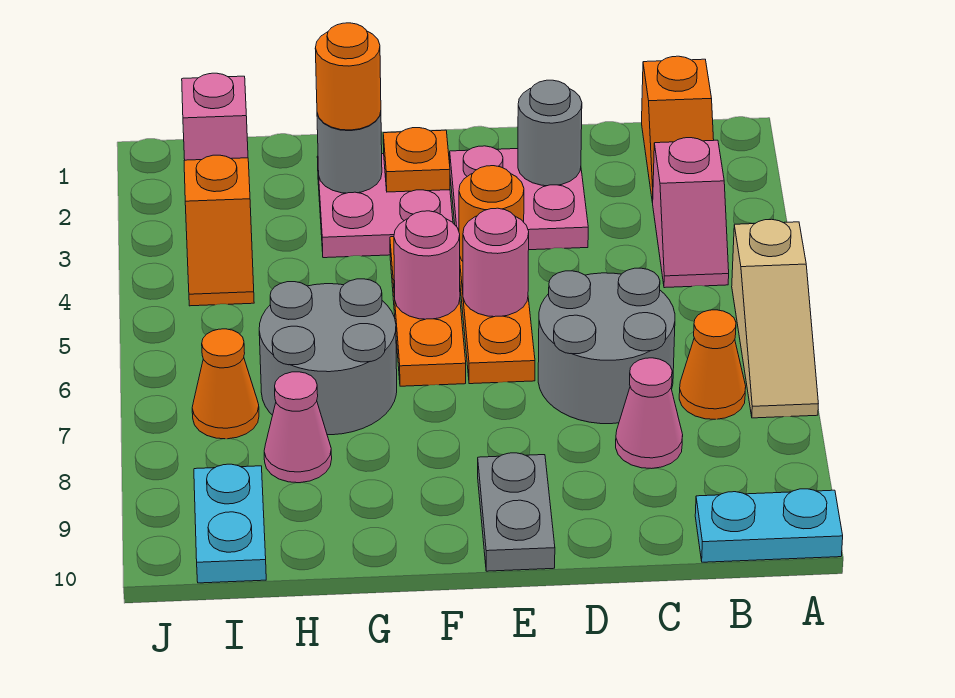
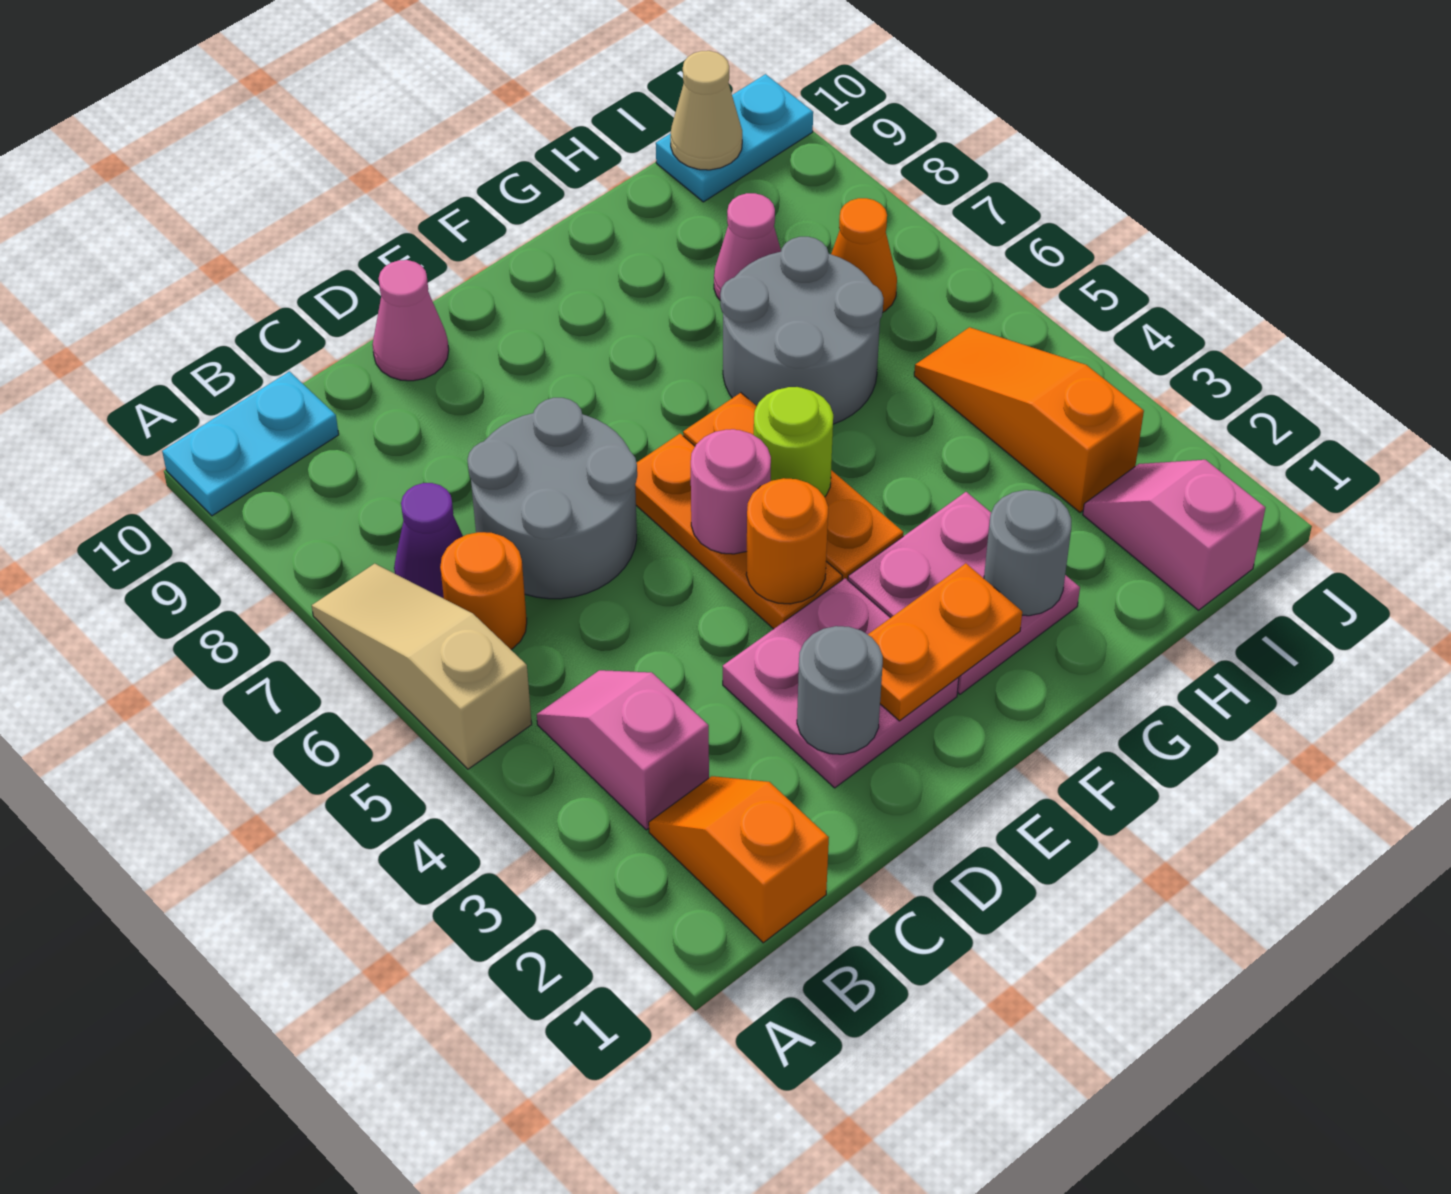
orange cone B7 level 1 -> purple cone B7 level 1
pink cone C8 level 1 -> pink cone D10 level 1
grey plate E9:E10 level 1 -> none
orange plate F2 level 2 -> orange plate E2:F2 level 2
pink round brick F5 level 2 -> lime round brick F5 level 2
orange round brick G2 level 3 -> orange round brick B6 level 1
orange slope I3:I4 level 1 top 3 -> orange slope I3:I5 level 1 top 3
cyan plate I9:I10 level 1 -> cyan plate I10:J10 level 1
none -> tan cone I10 level 2

